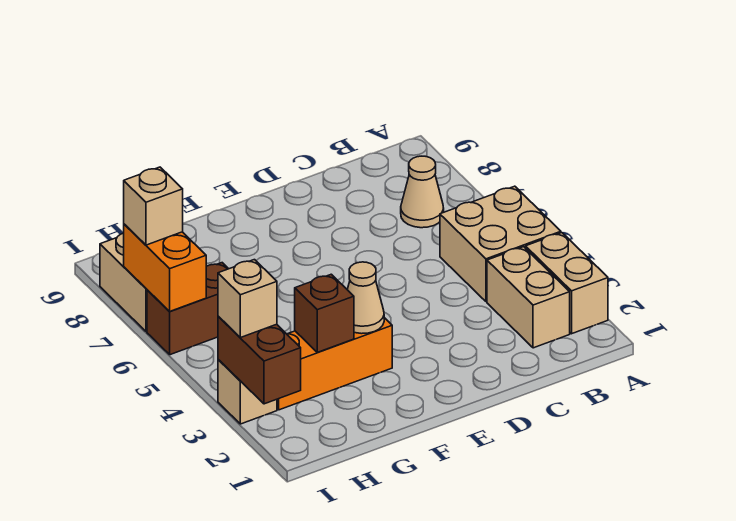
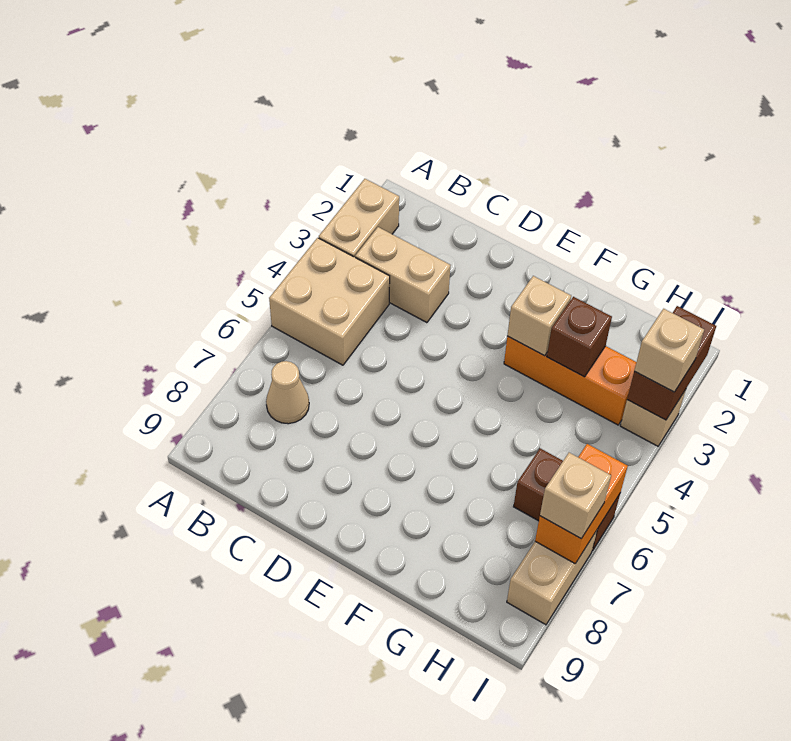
tan brick B2:B3 level 1 -> tan brick B3:C3 level 1
tan cone F3 level 2 -> tan brick F3 level 2

